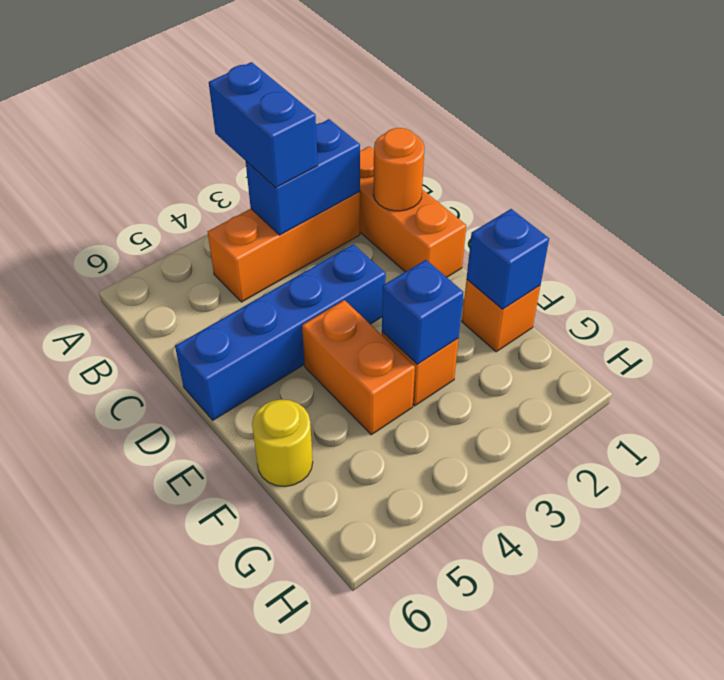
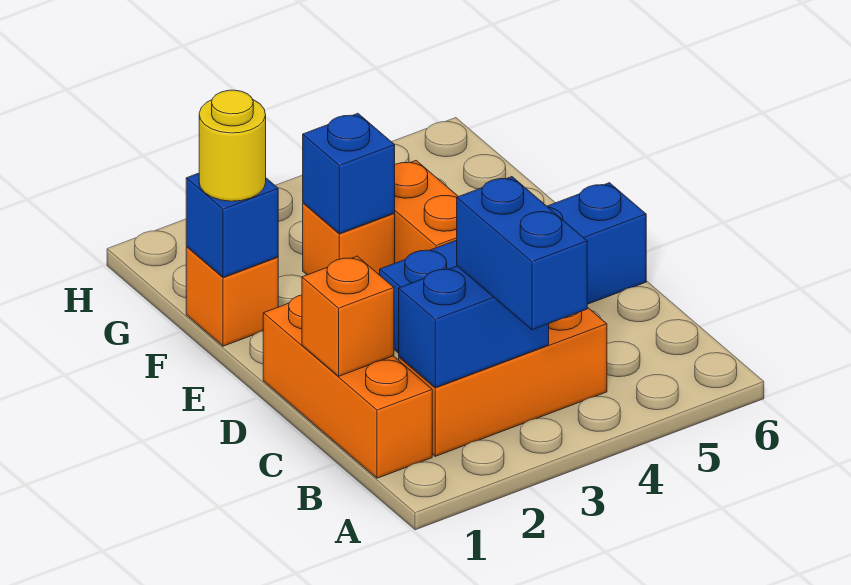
orange round brick C1 level 2 -> orange brick C1 level 2
yellow round brick F6 level 1 -> yellow round brick F1 level 3

